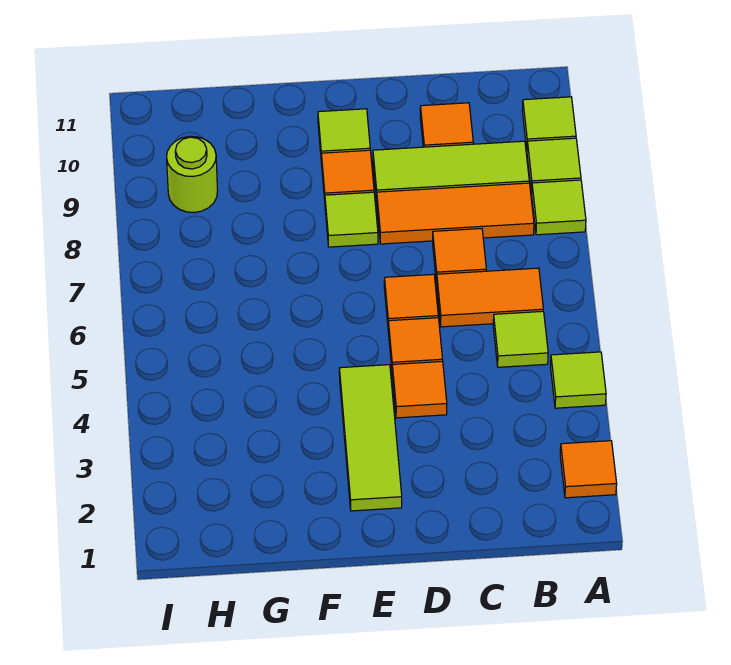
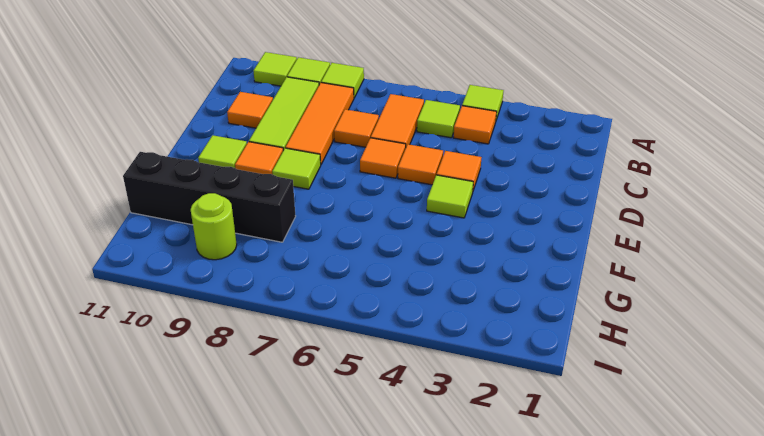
orange tile A2 level 1 -> orange tile B4 level 1
lime tile E2:E4 level 1 -> lime tile E4 level 1
none -> black brick G8:G11 level 1

